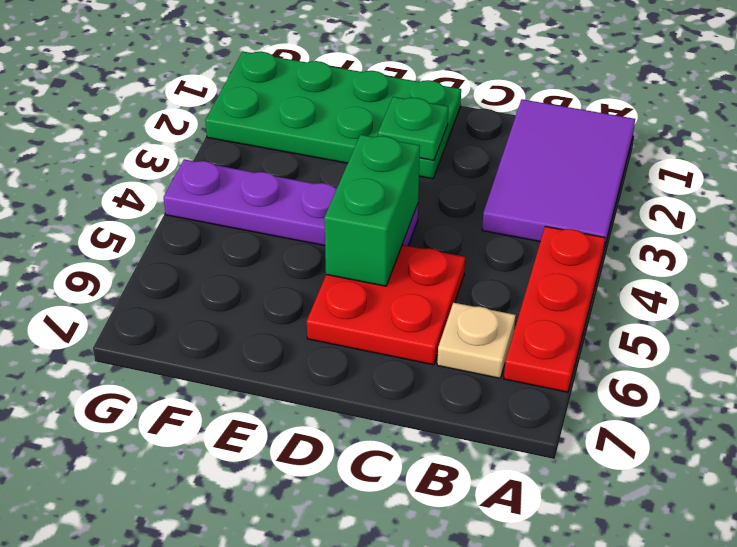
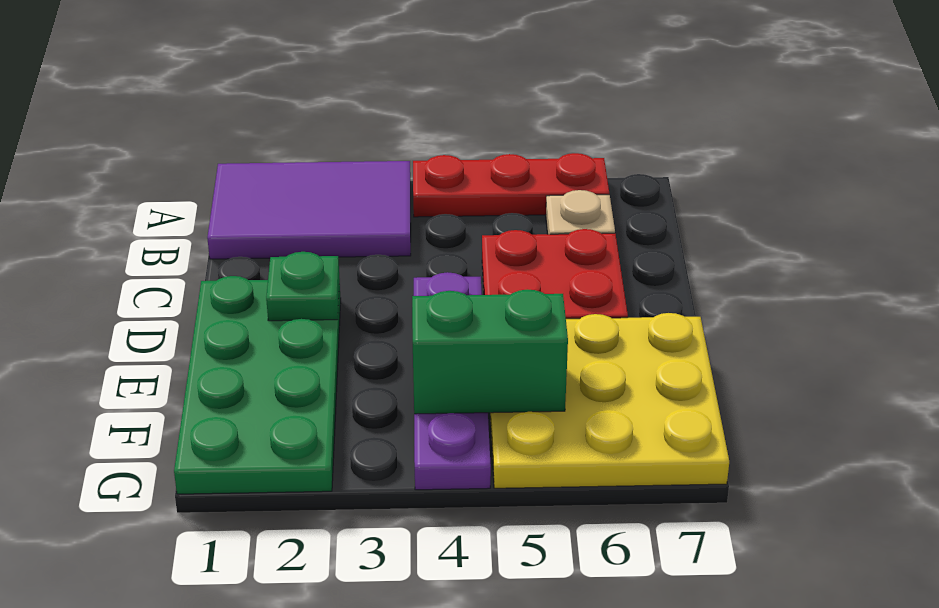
green brick D4:D5 level 2 -> green brick F4:F5 level 2
none -> yellow plate E5:G7 level 1

